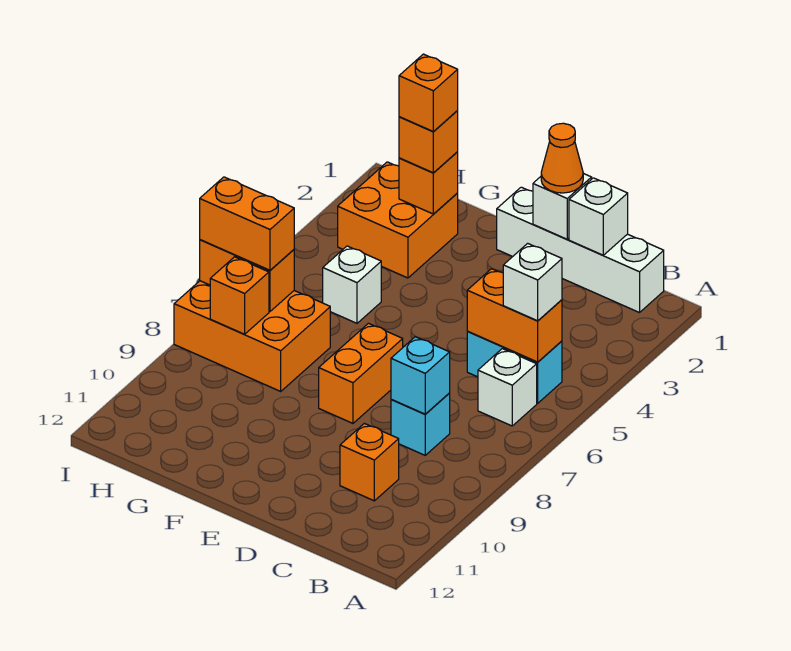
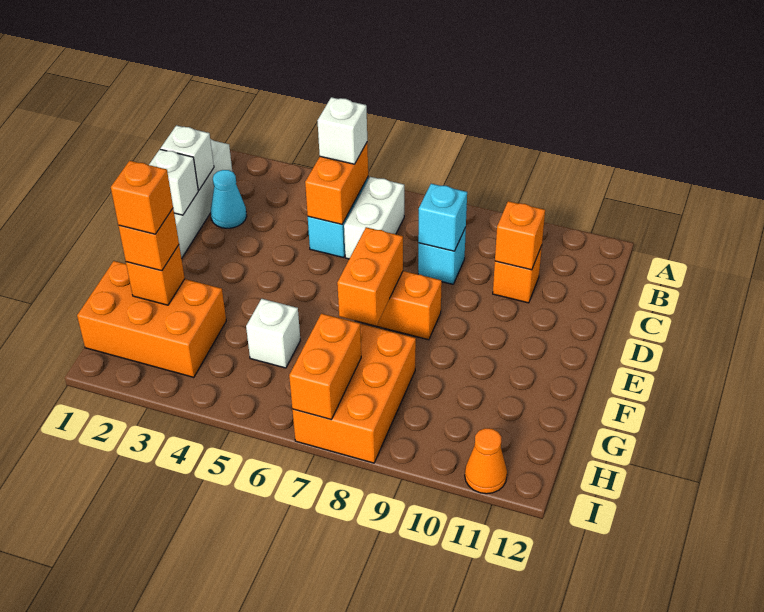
white brick B6 level 1 -> white brick B6:C6 level 1
none -> cyan cone C2 level 1
orange cone D1 level 3 -> orange cone I11 level 1
orange brick G2:H3 level 1 -> orange brick G1:H3 level 1
orange brick H7:I7 level 3 -> orange brick E7:F7 level 2
orange brick H8 level 2 -> orange brick C10 level 2

